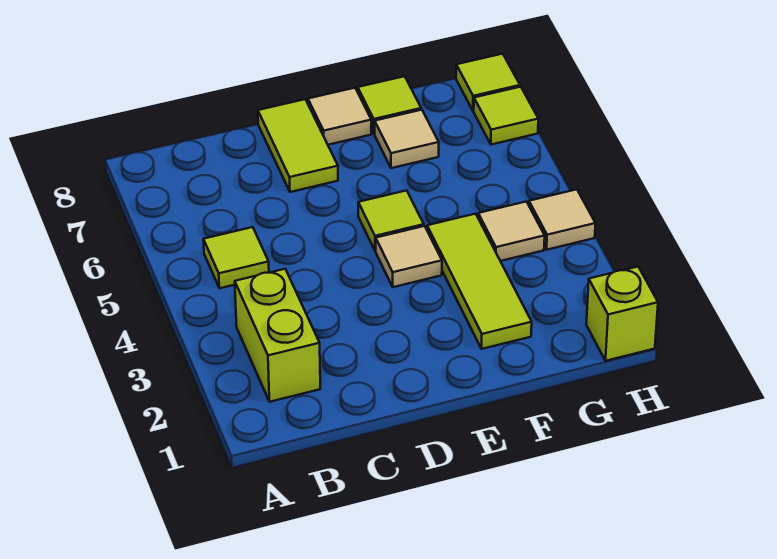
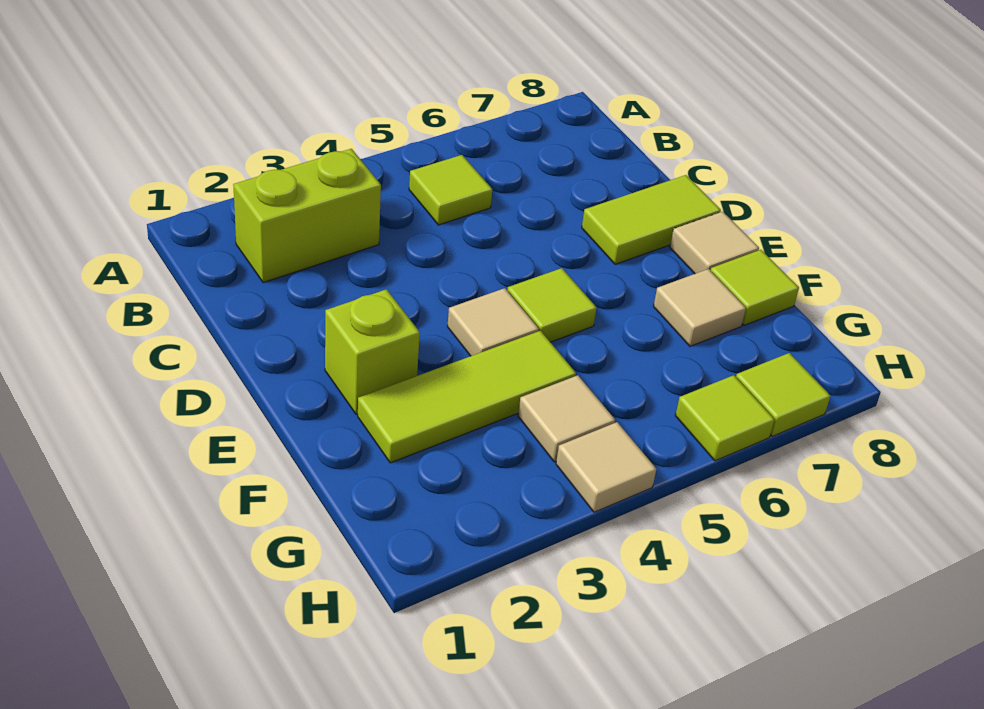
lime brick H1 level 1 -> lime brick E2 level 1
lime tile H8 level 1 -> lime tile H6 level 1

